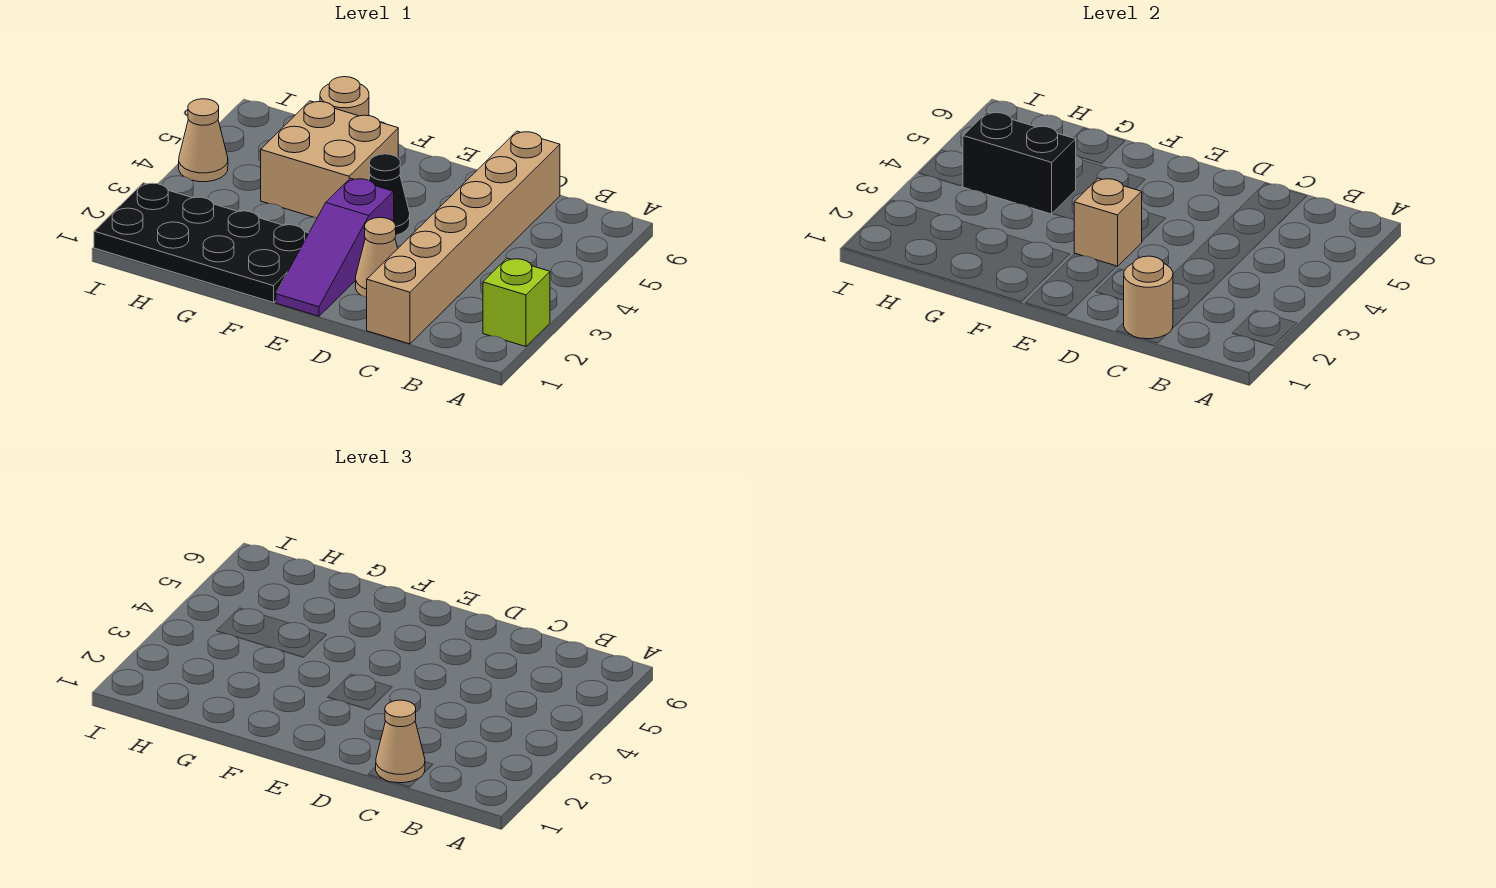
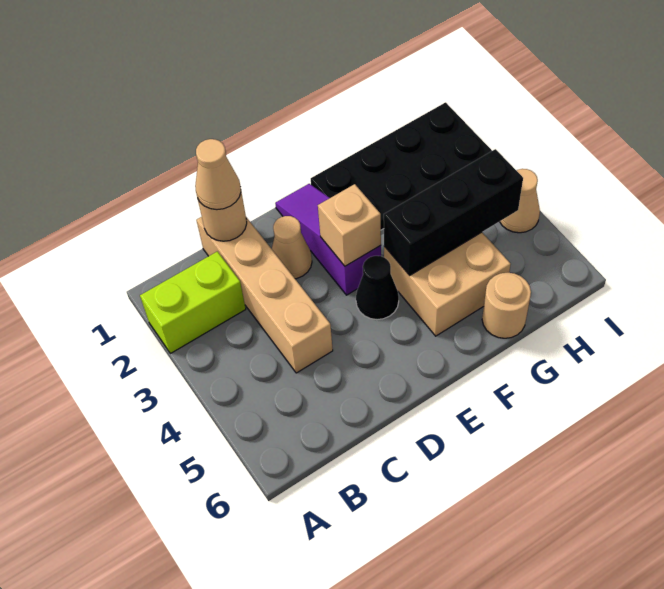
lime brick A2 level 1 -> lime brick A2:B2 level 1
tan brick C1:C6 level 1 -> tan brick C1:C4 level 1
black brick G4:H4 level 2 -> black brick F4:H4 level 2

